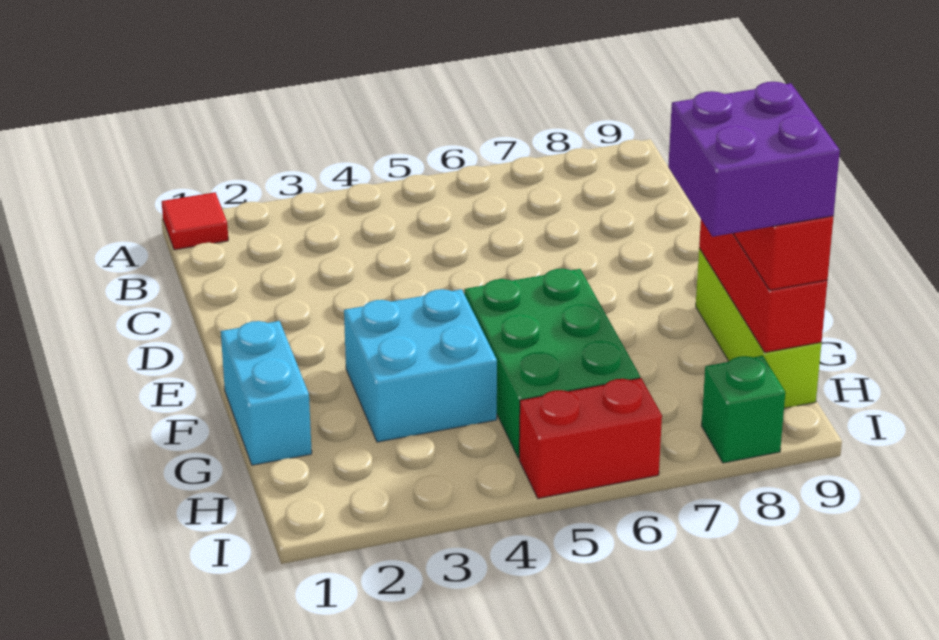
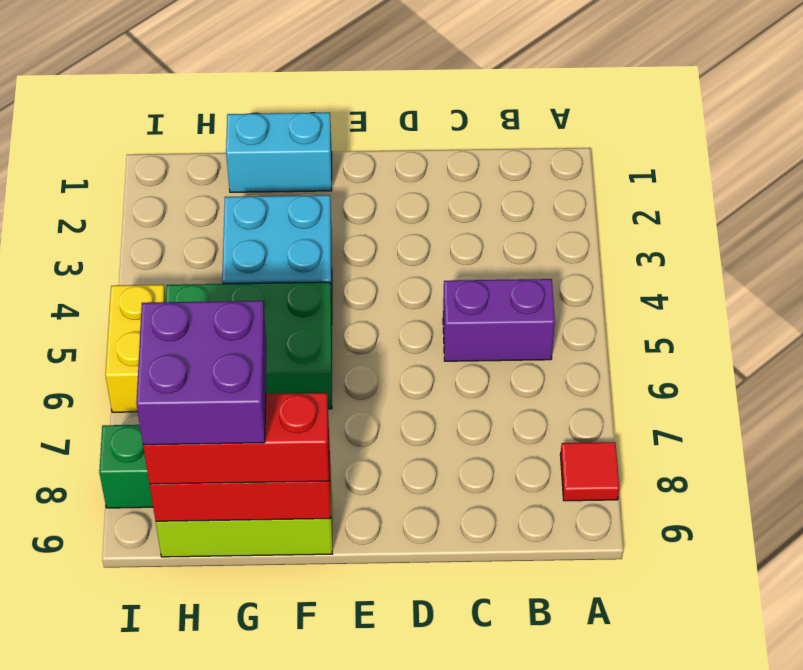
red tile A1 level 1 -> red tile A8 level 1
none -> purple brick B5:C5 level 1
red brick I5:I6 level 1 -> yellow brick I5:I6 level 1

